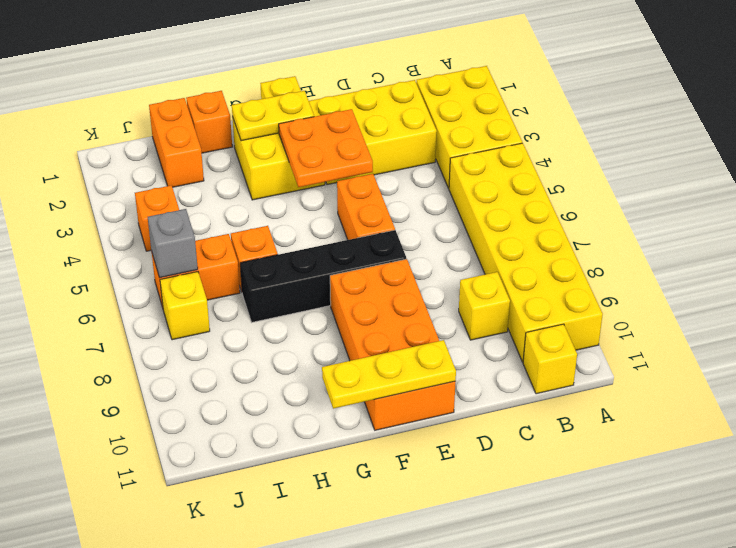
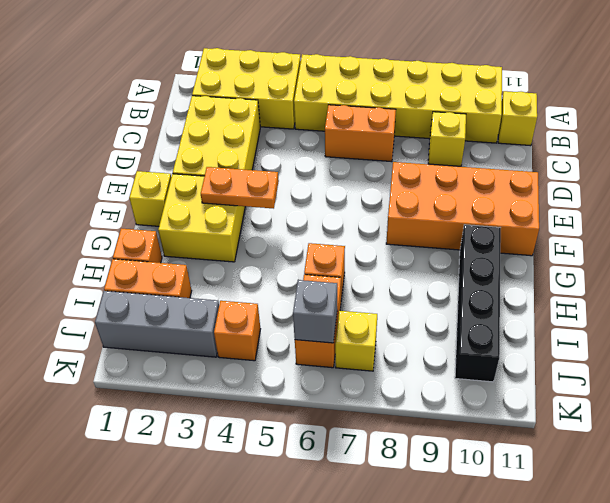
orange plate E3:F4 level 2 -> orange plate F3:F4 level 2
orange brick E5:E6 level 1 -> orange brick C6:C7 level 1
black brick E7:H7 level 1 -> black brick G10:J10 level 1
yellow plate E11:G11 level 2 -> none
yellow plate F2:G2 level 2 -> none
none -> grey brick J1:J3 level 1

